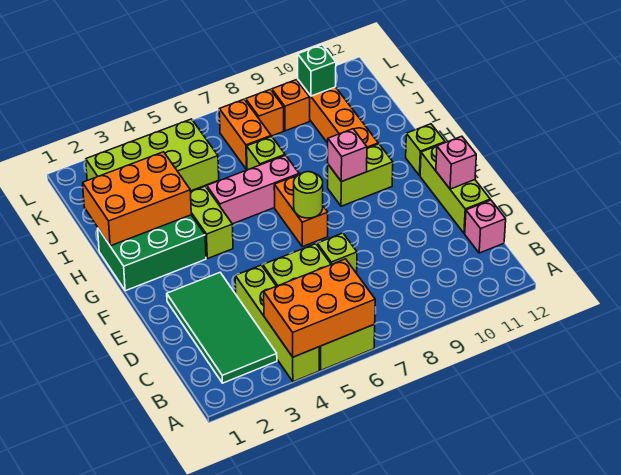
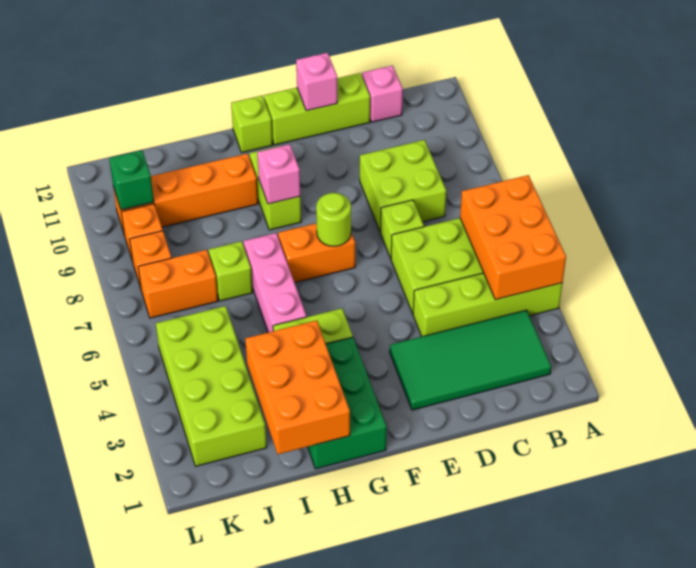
none -> lime brick C8:D9 level 1

